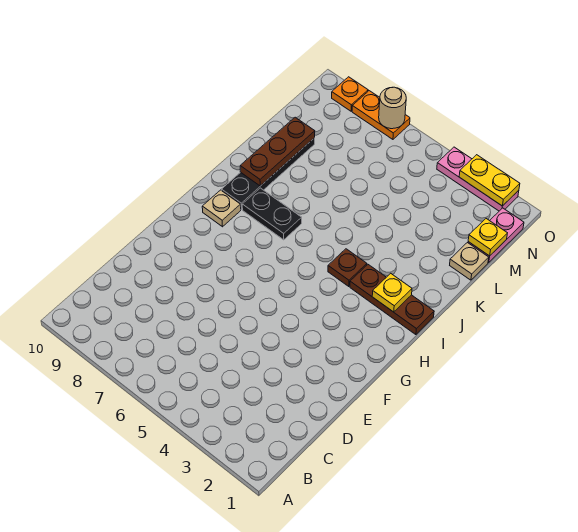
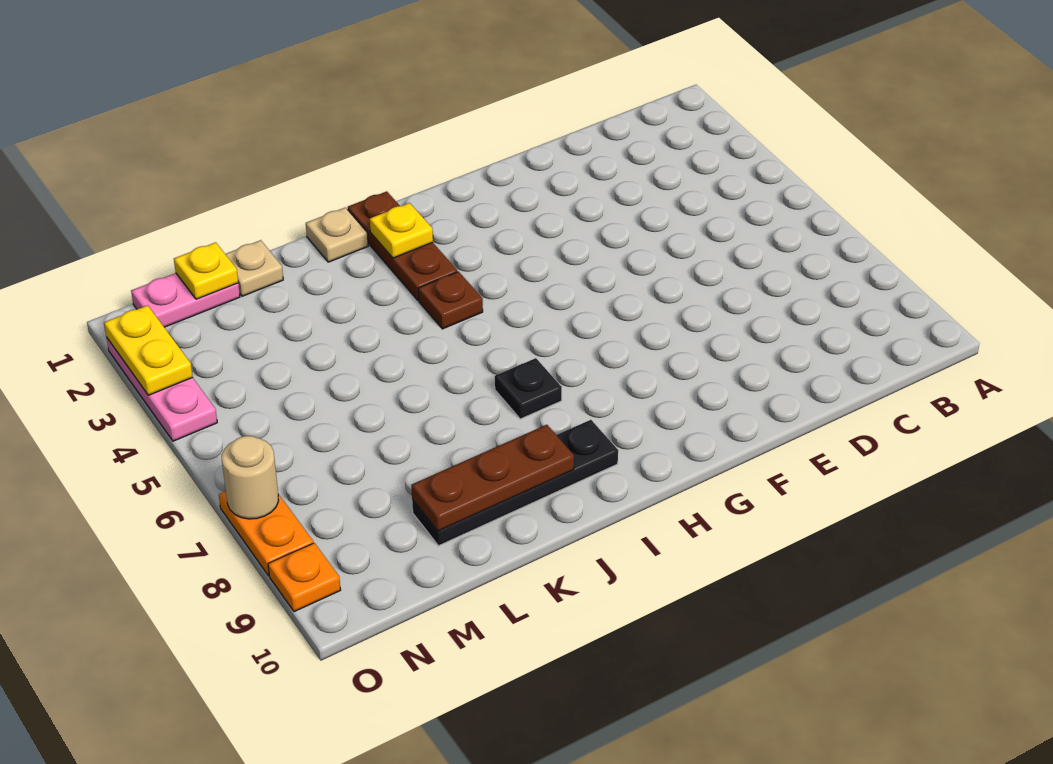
tan plate H9 level 1 -> tan plate J1 level 1
black plate I7:I8 level 1 -> black plate I7 level 1

